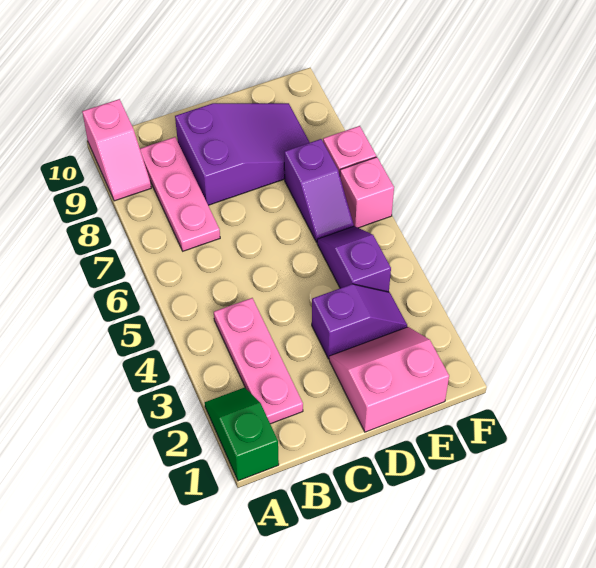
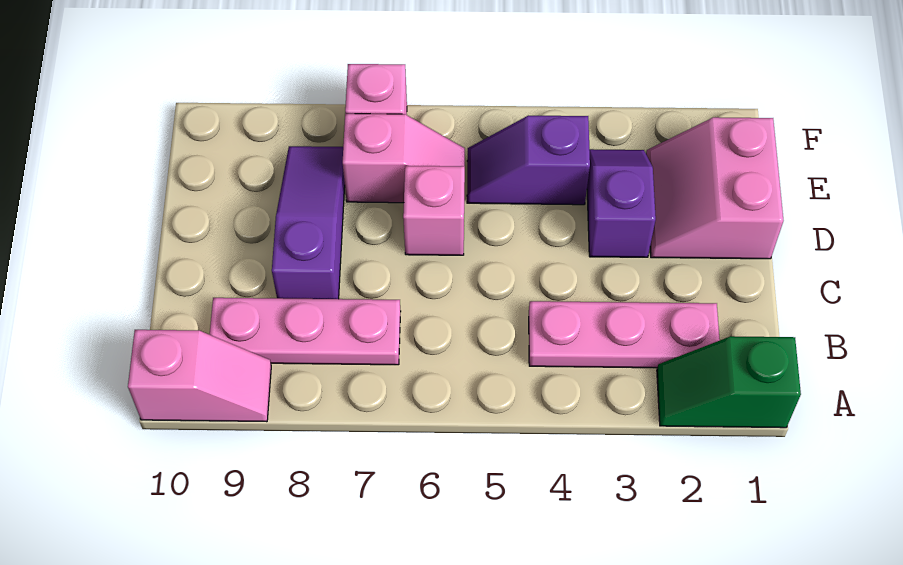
purple slope C8:E9 level 1 top C -> purple slope C8:E8 level 1 top C
purple slope E6:E7 level 1 top 7 -> pink slope E6:E7 level 1 top 7
pink brick F6 level 1 -> pink brick D6 level 1

